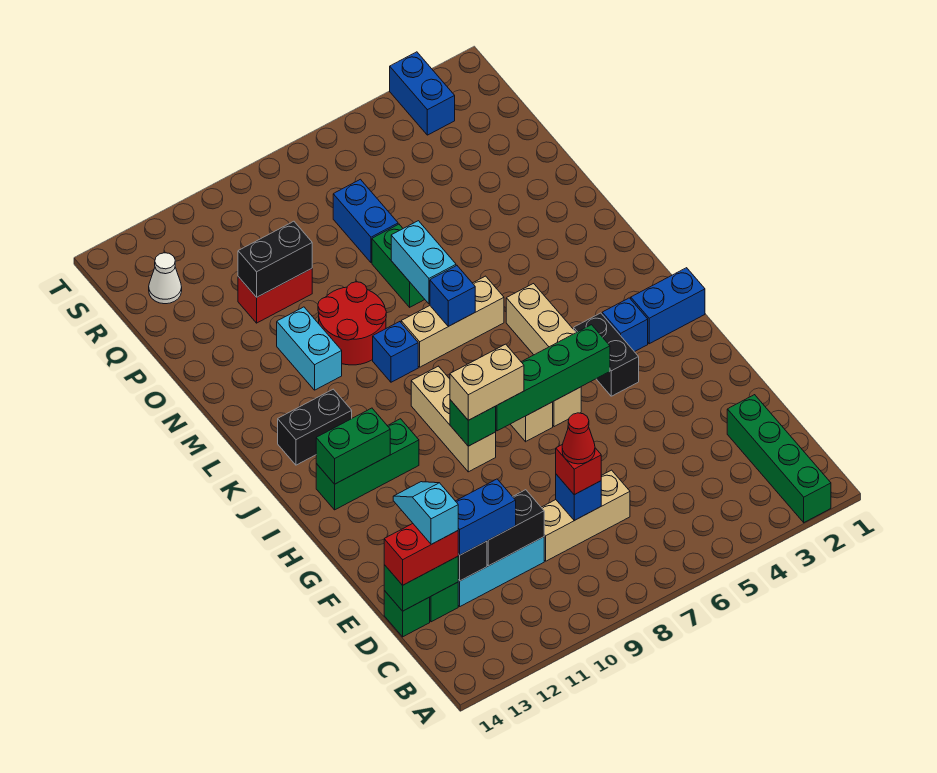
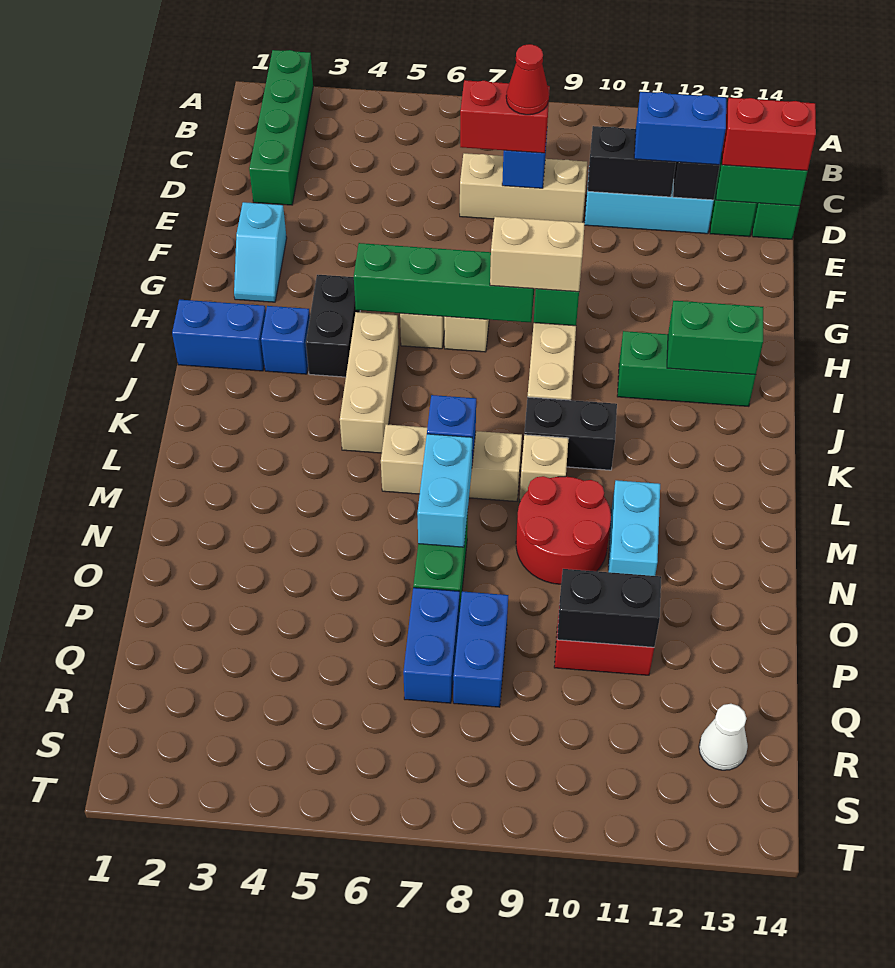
red brick D8 level 3 -> red brick D7:D8 level 3
cyan slope D13:E13 level 4 top D -> cyan slope F2:G2 level 1 top F
black brick K12:K13 level 1 -> black brick K9:K10 level 1
blue brick L9 level 1 -> tan brick L9 level 1
blue brick S3:T3 level 1 -> blue brick P8:Q8 level 1

